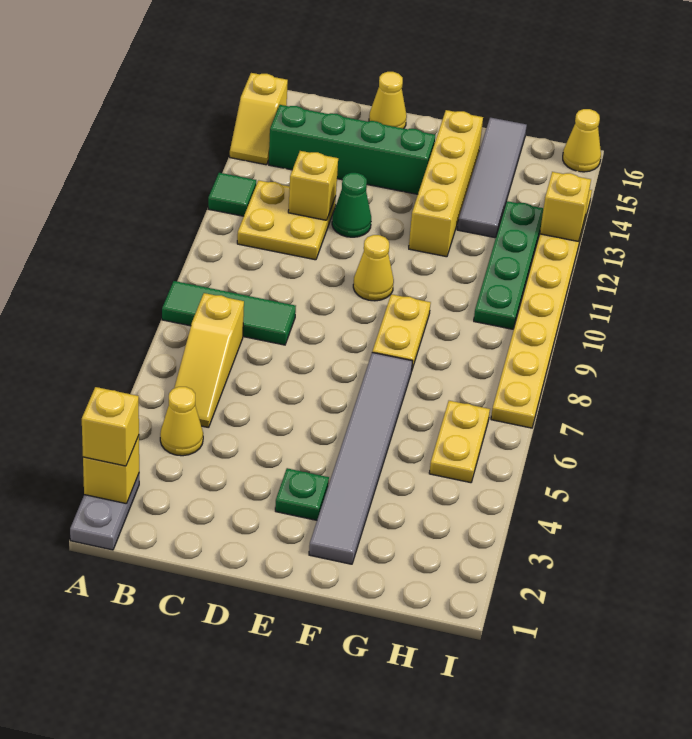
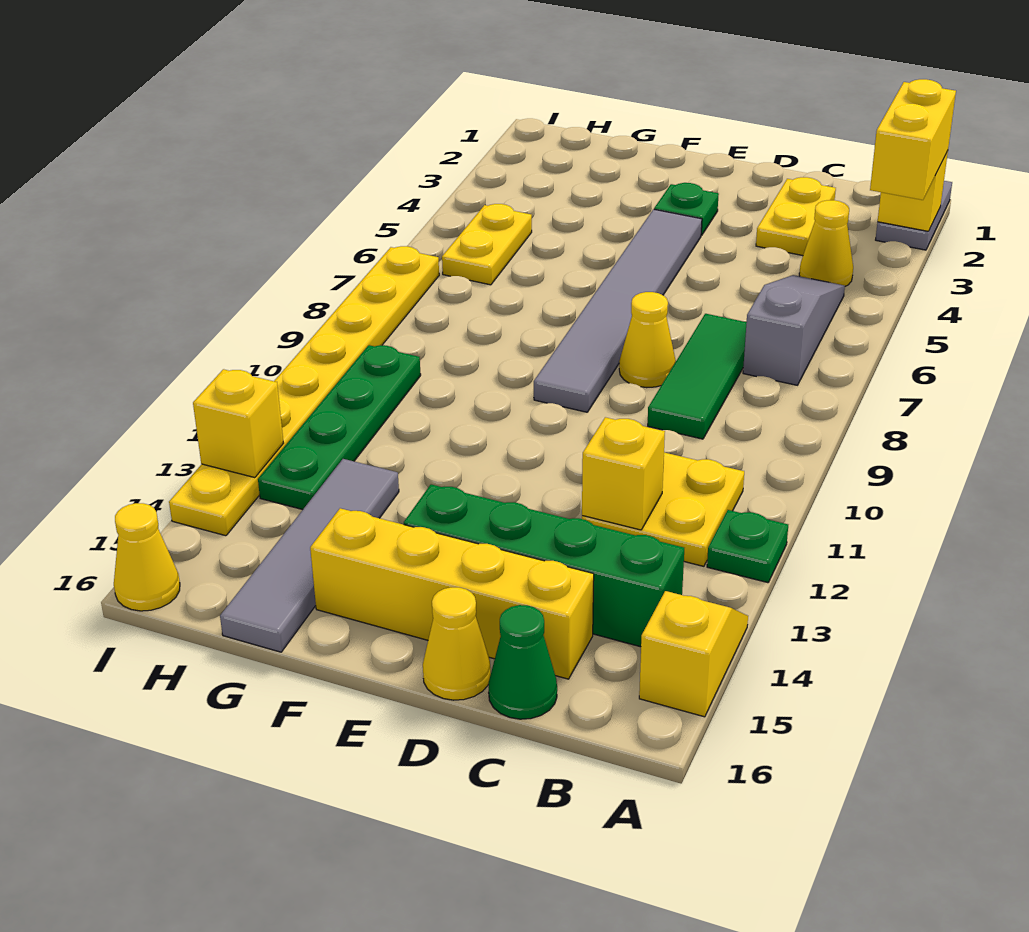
yellow brick A2 level 3 -> yellow brick A2:A3 level 3
green tile A8:C8 level 1 -> green tile C7:C9 level 1
green tile A12 level 1 -> green plate A12 level 1
yellow slope B5:B7 level 1 top 7 -> grey slope B5:B7 level 1 top 7
green cone D12 level 1 -> green cone C16 level 1
yellow cone E10 level 1 -> yellow cone D8 level 1
grey tile F2:F7 level 1 -> grey tile E4:E9 level 1
yellow plate F8:F9 level 1 -> yellow plate C2:C3 level 1
yellow brick F12:F15 level 1 -> yellow brick C15:F15 level 1

